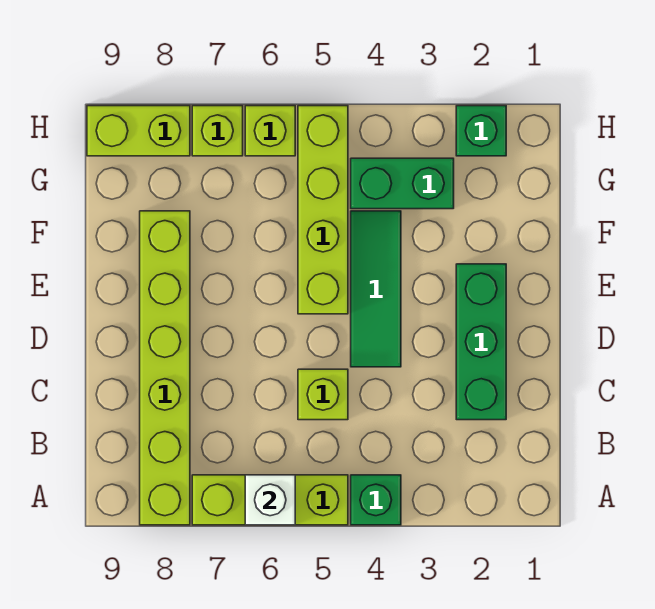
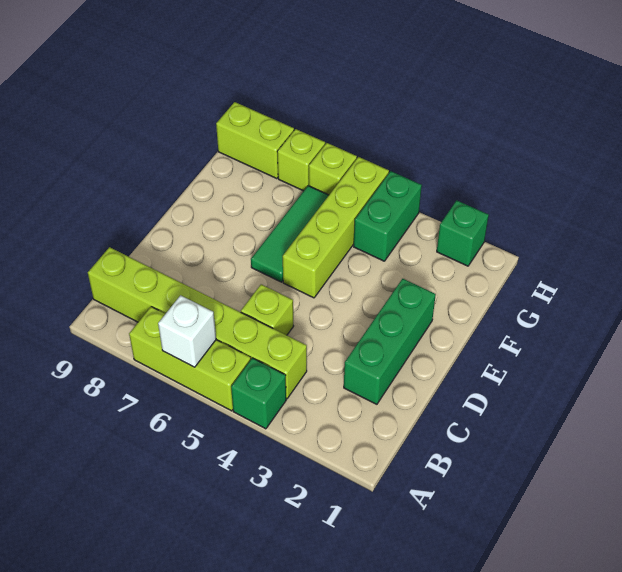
lime brick A8:F8 level 1 -> lime brick B4:B9 level 1
green tile D4:F4 level 1 -> green tile E6:G6 level 1
green brick G3:G4 level 1 -> green brick G4:H4 level 1

